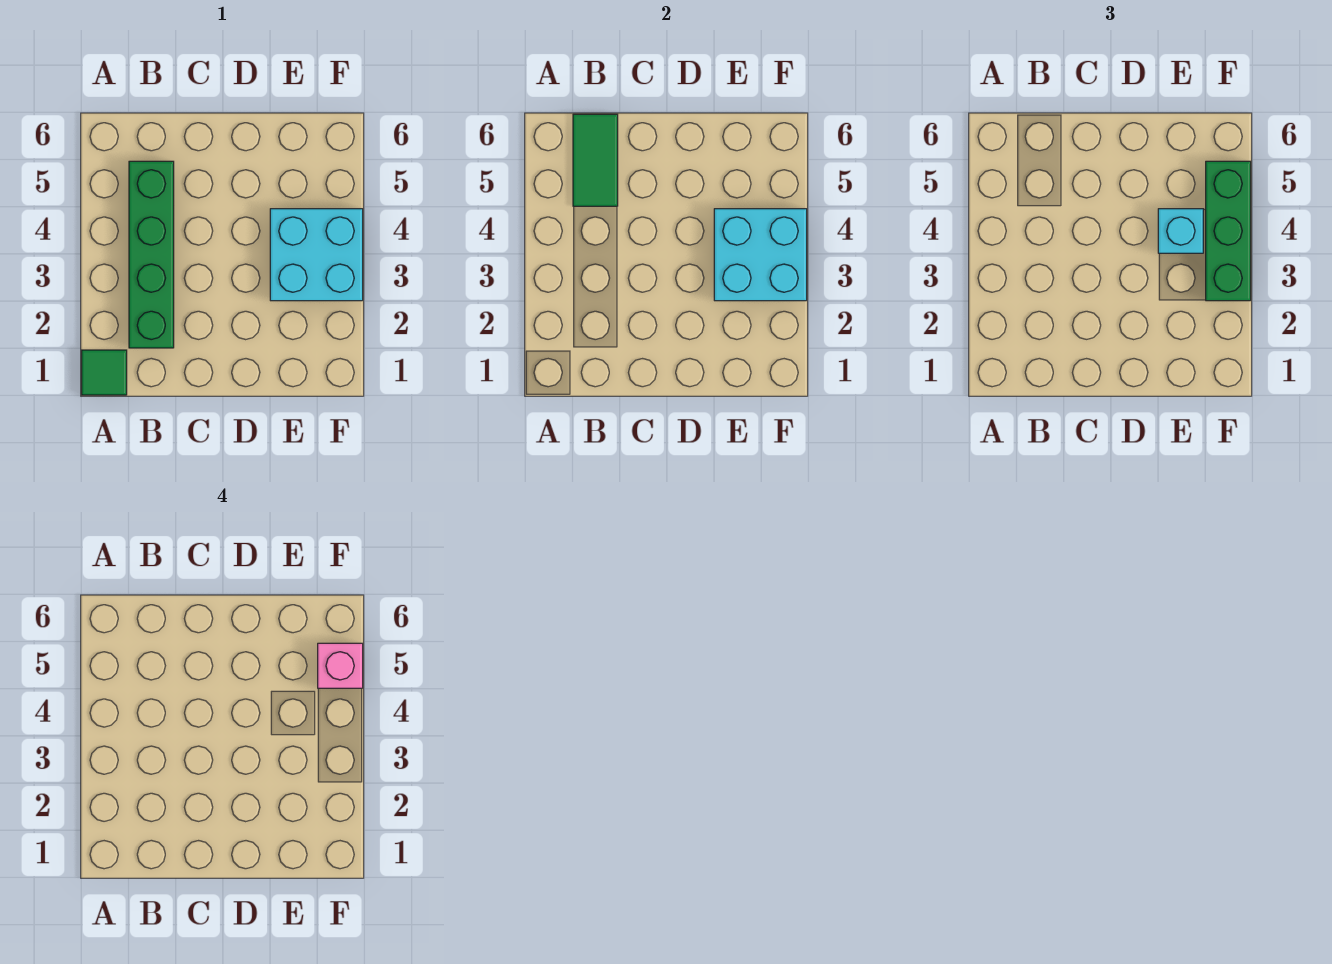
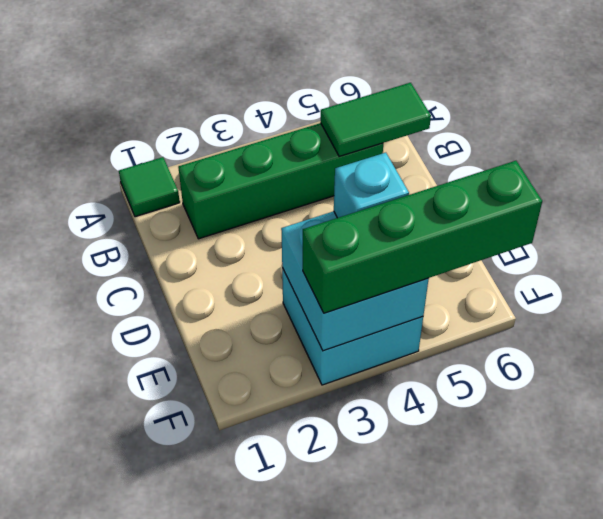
green brick F3:F5 level 3 -> green brick F3:F6 level 3
pink brick F5 level 4 -> none

